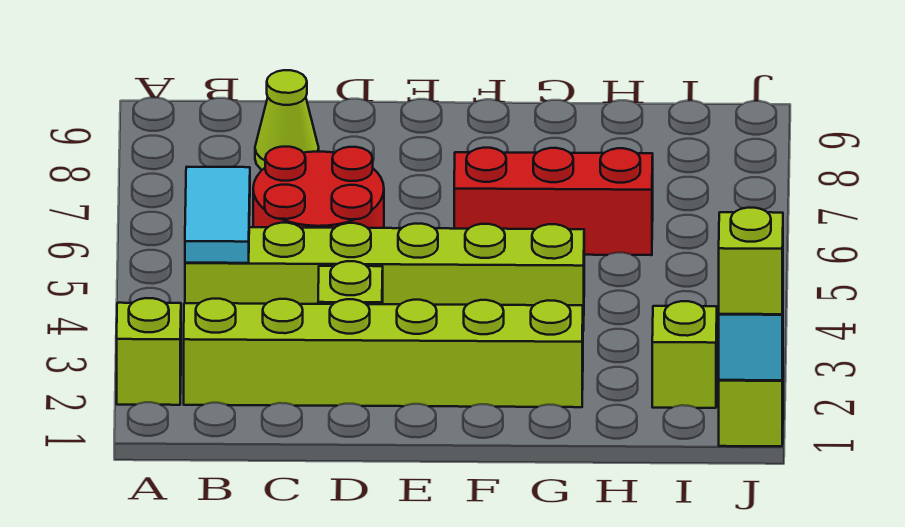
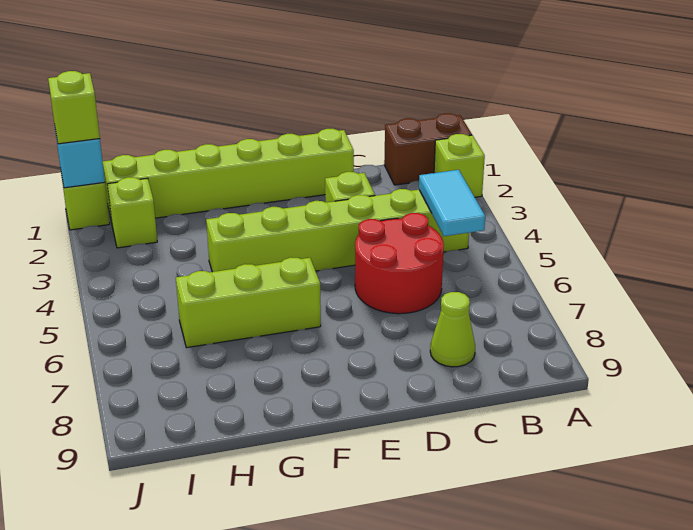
none -> brown brick A1:B1 level 1
lime brick B2:G2 level 1 -> lime brick D1:I1 level 1
red brick F6:H6 level 1 -> lime brick F6:H6 level 1

